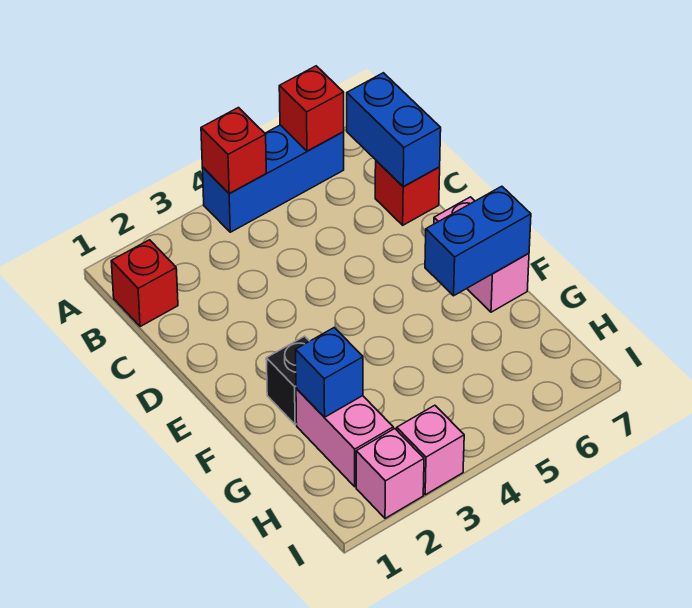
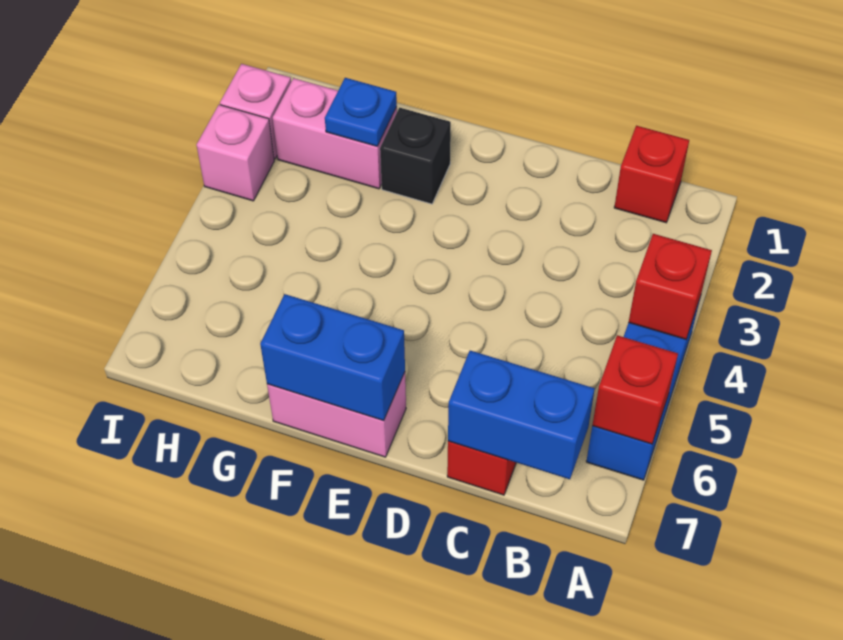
blue brick F6:F7 level 2 -> blue brick E7:F7 level 2
blue brick G2 level 2 -> blue plate G2 level 2

